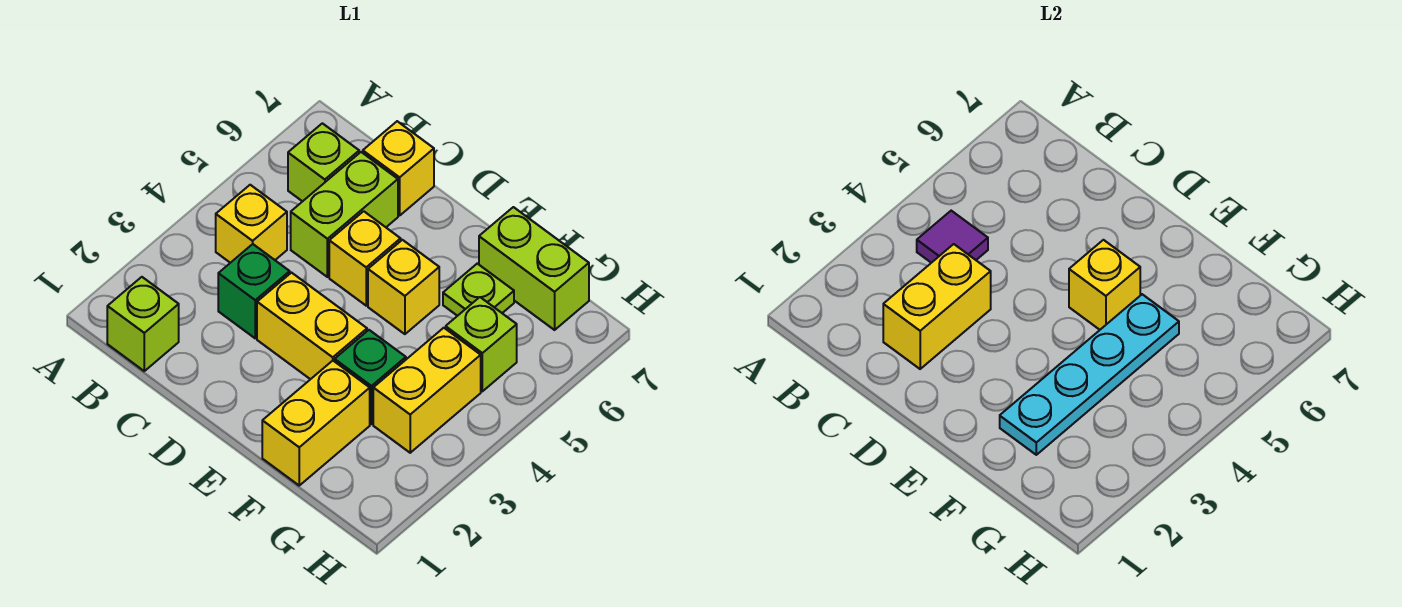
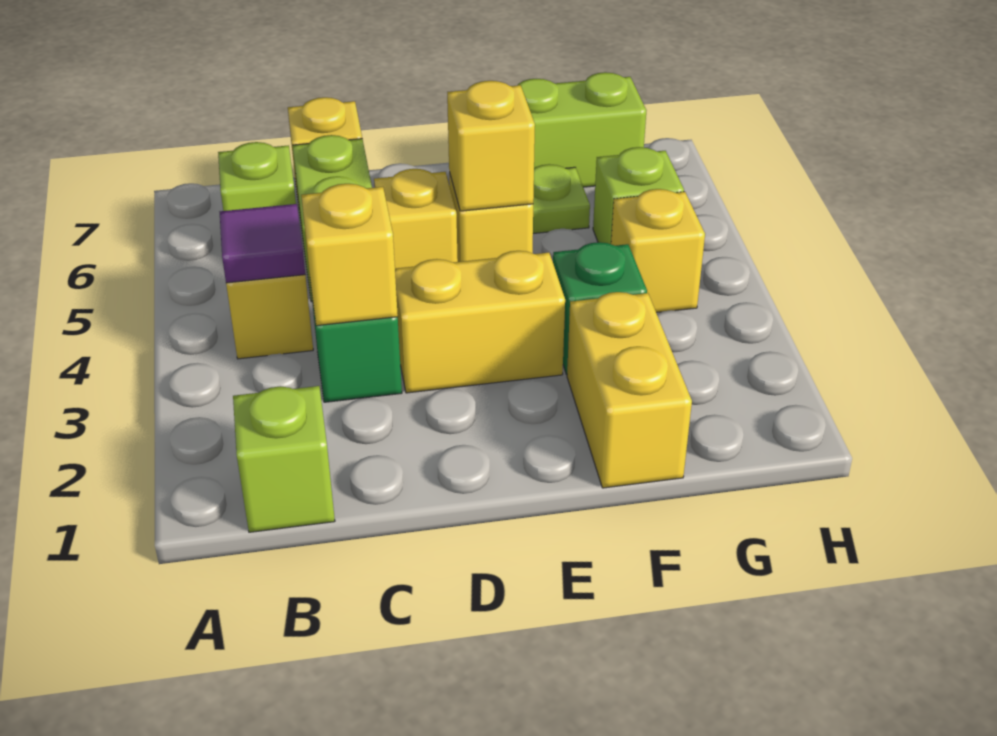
yellow brick C2:C3 level 2 -> yellow brick C3 level 2
cyan plate F2:F5 level 2 -> none
yellow brick G3:G4 level 1 -> yellow brick G4 level 1

